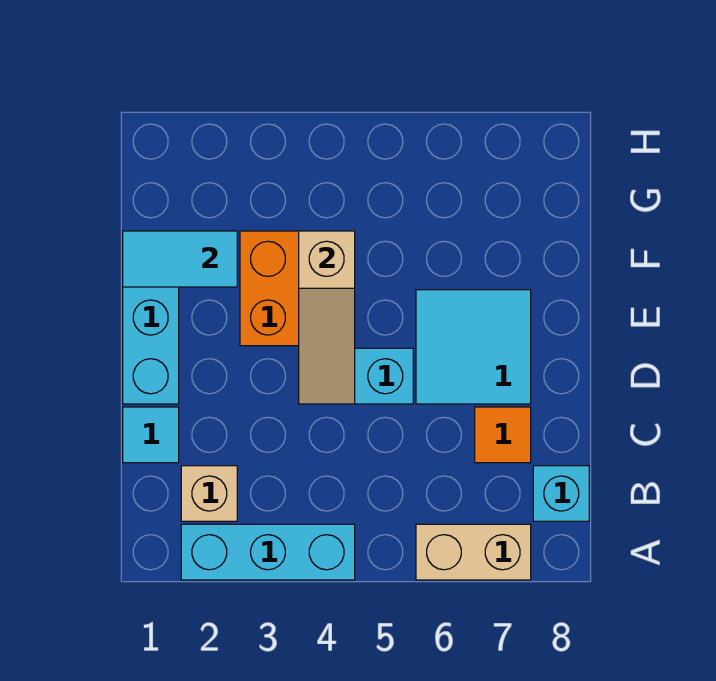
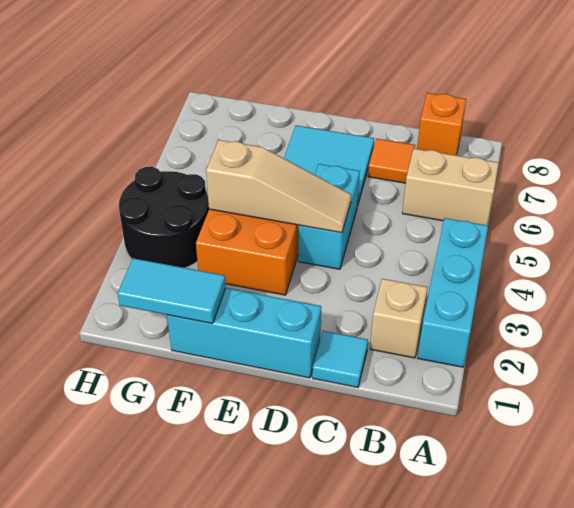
tan brick A6:A7 level 1 -> tan brick A6:B6 level 1
cyan brick B8 level 1 -> orange brick B8 level 1
cyan tile F1:F2 level 2 -> cyan tile F1:G1 level 2
none -> black round brick G3:H4 level 1

